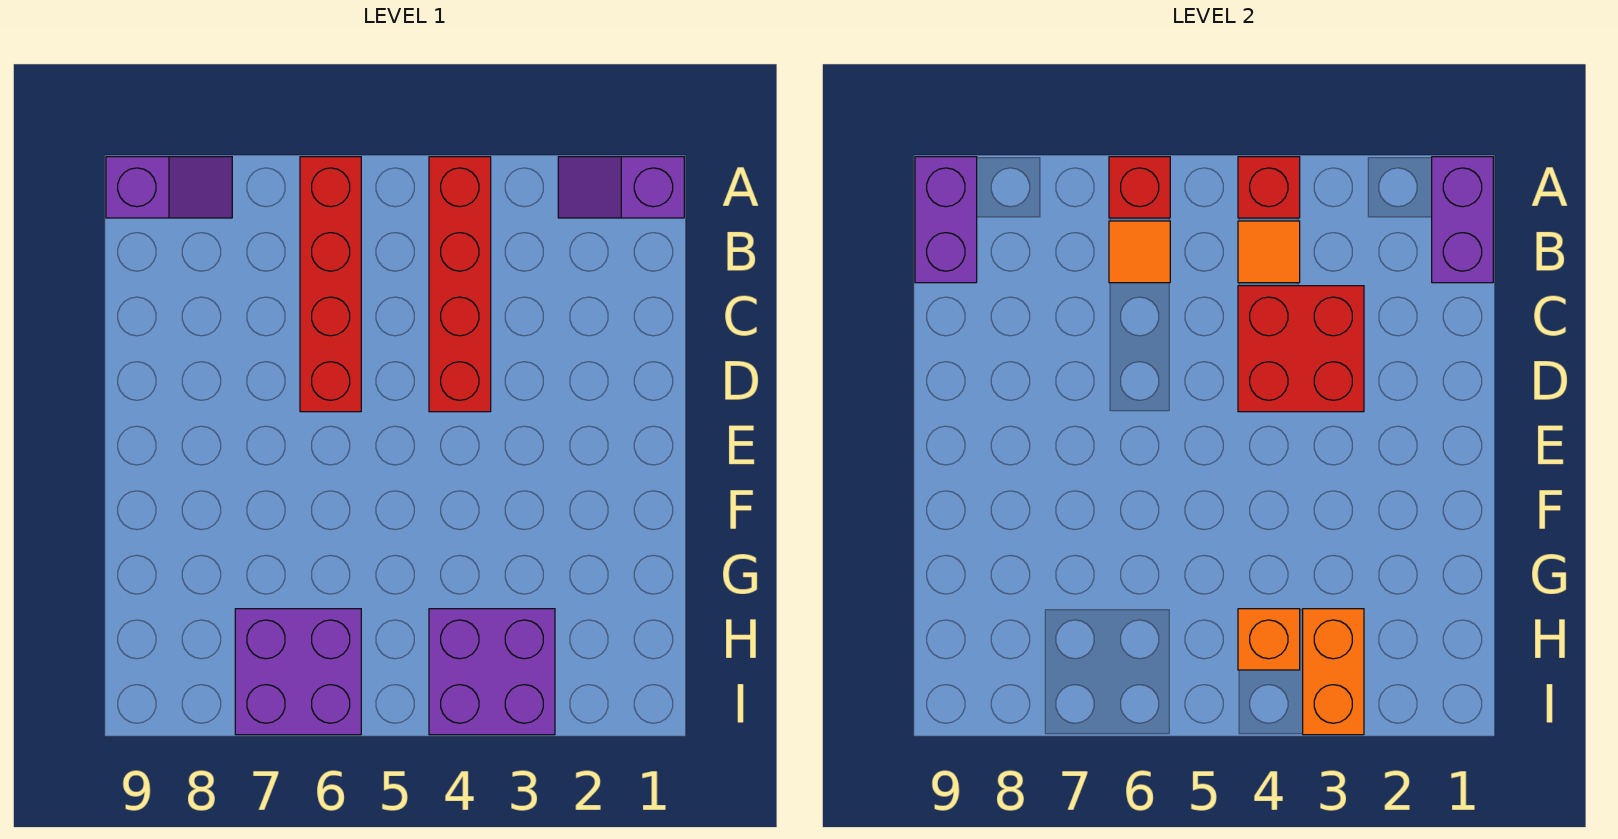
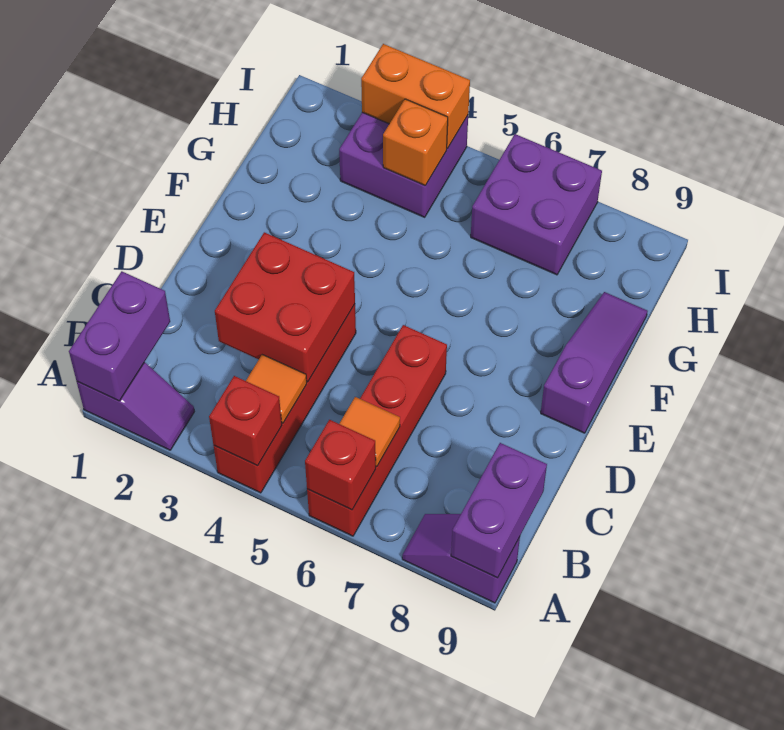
none -> purple slope E9:G9 level 1 top E
orange brick H3:I3 level 2 -> orange brick I3:I4 level 2

